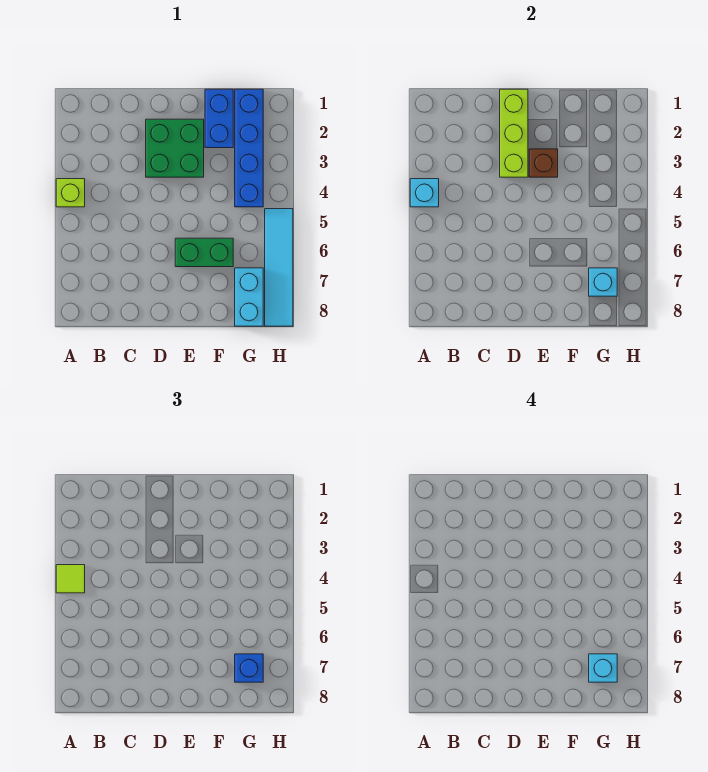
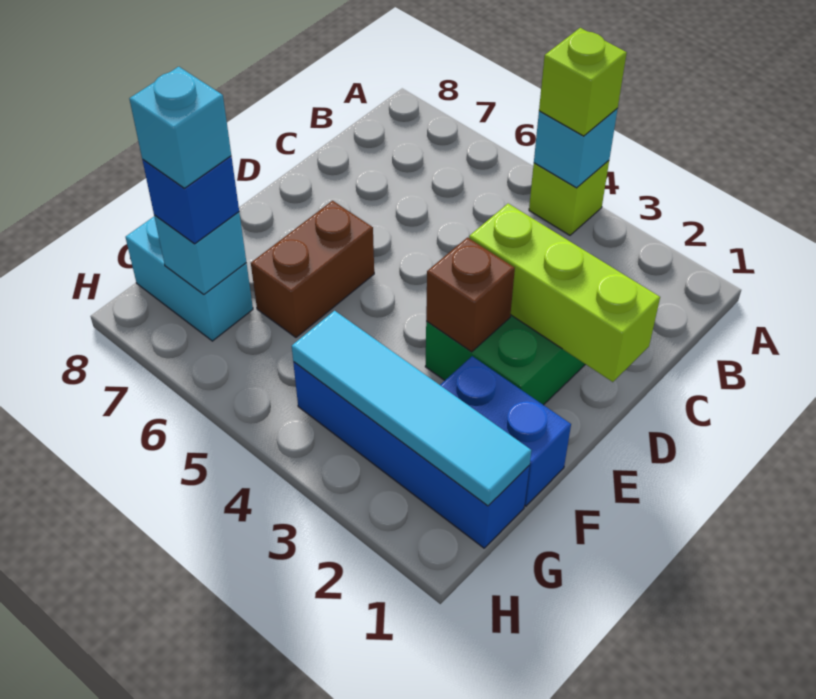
lime tile A4 level 3 -> lime brick A4 level 3
green brick E6:F6 level 1 -> brown brick E6:F6 level 1
cyan tile H5:H8 level 1 -> cyan tile G1:G4 level 2

